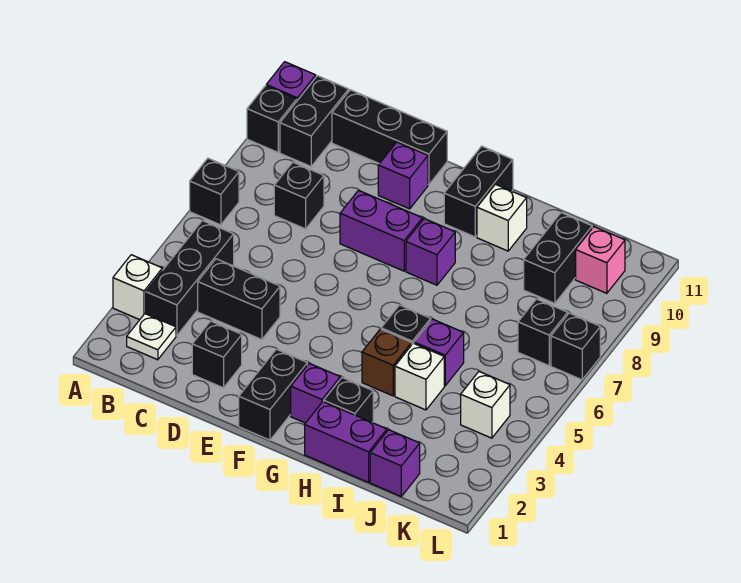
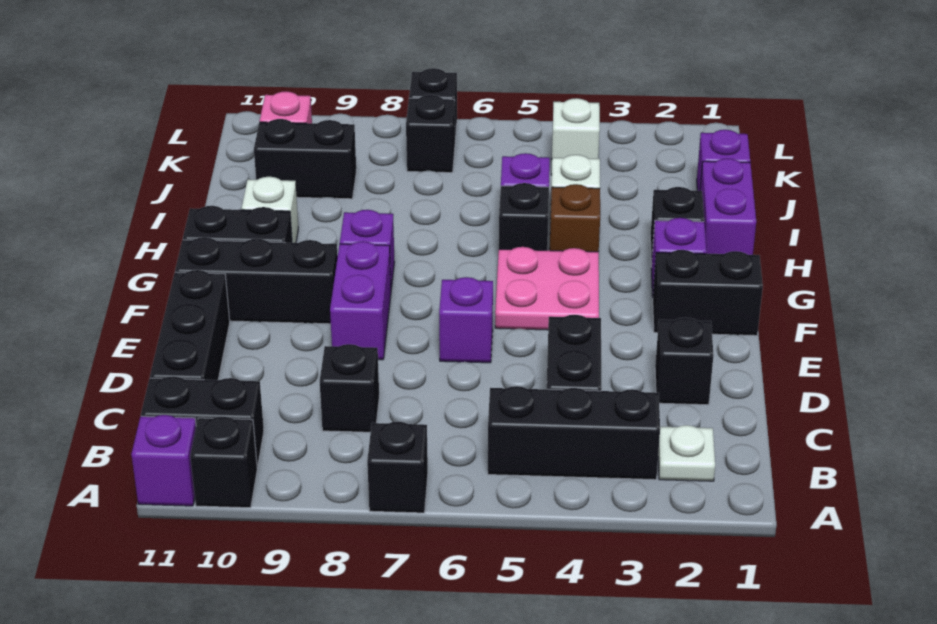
white brick A3 level 1 -> none
purple brick E10 level 1 -> purple brick E6 level 1
none -> pink plate F4:G5 level 1
none -> black brick F9:F11 level 1

